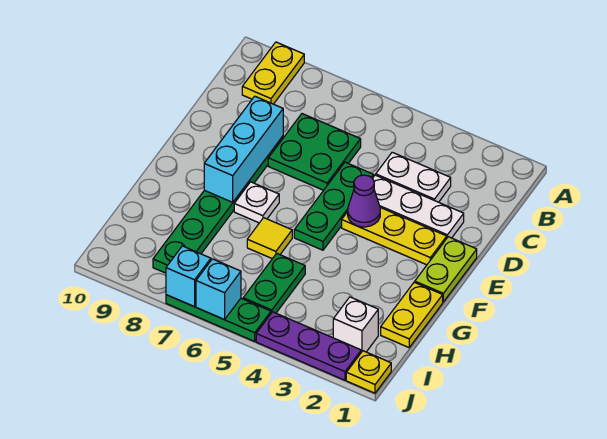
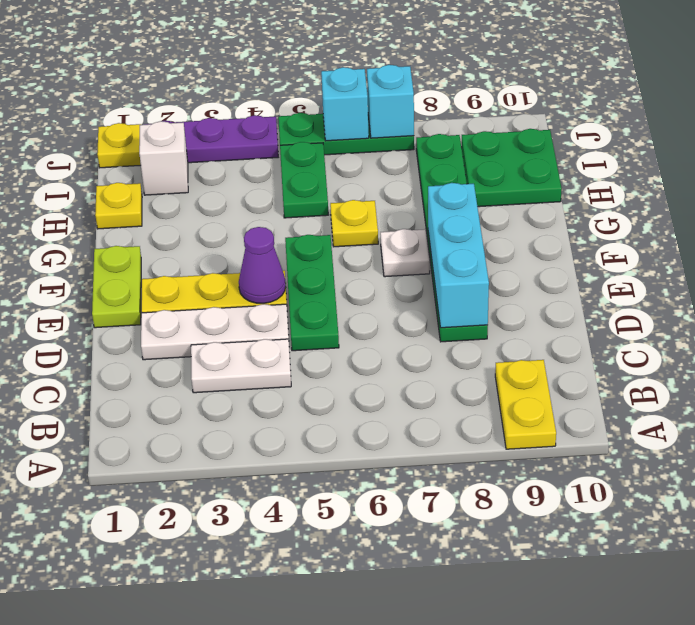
green plate C6:D7 level 1 -> green plate H9:I10 level 1
yellow plate G1:H1 level 1 -> yellow plate H1 level 1
yellow tile G6 level 1 -> yellow plate G6 level 1

